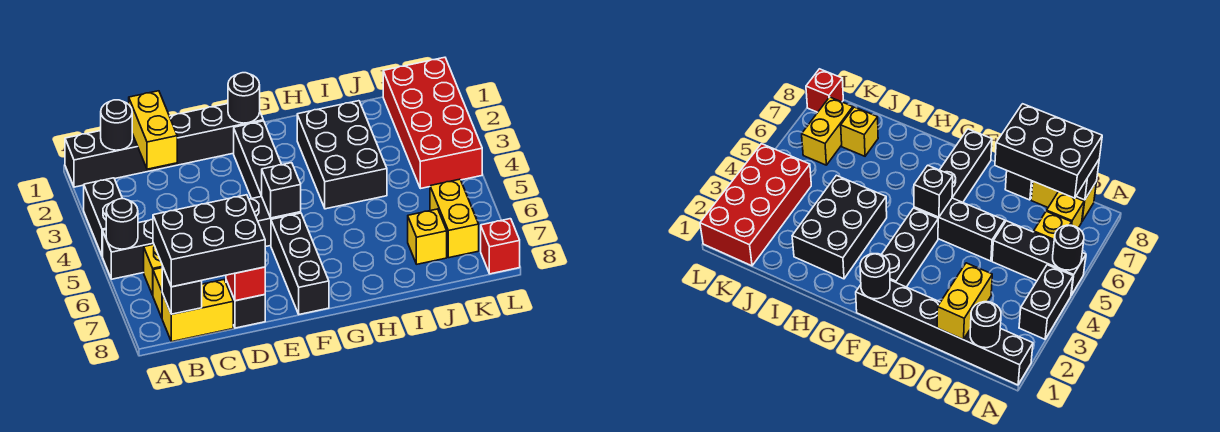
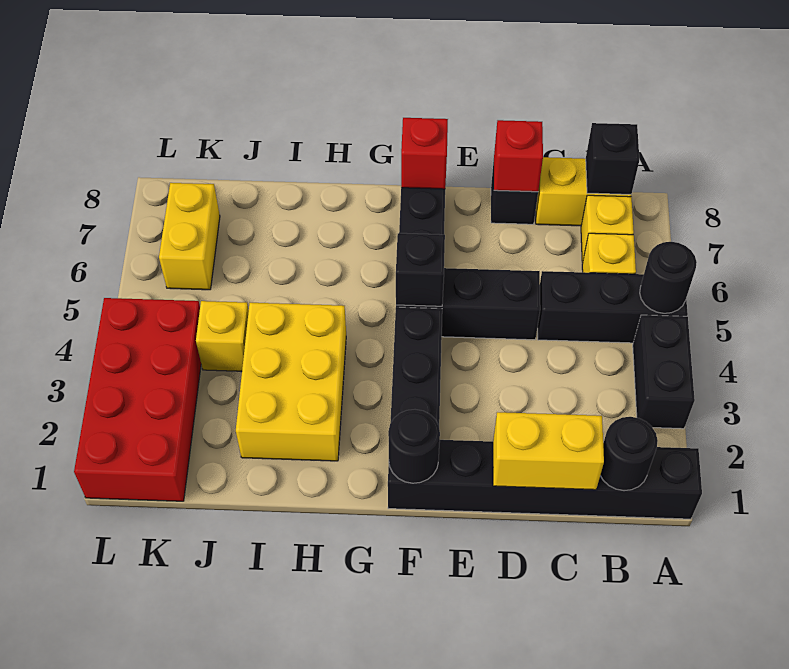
black brick B7:D8 level 3 -> none
yellow brick C1:C2 level 2 -> yellow brick C1:D1 level 2
black brick H2:I4 level 1 -> yellow brick H2:I4 level 1
yellow brick J7 level 1 -> yellow brick J4 level 1
red brick L8 level 1 -> red brick F8 level 2

